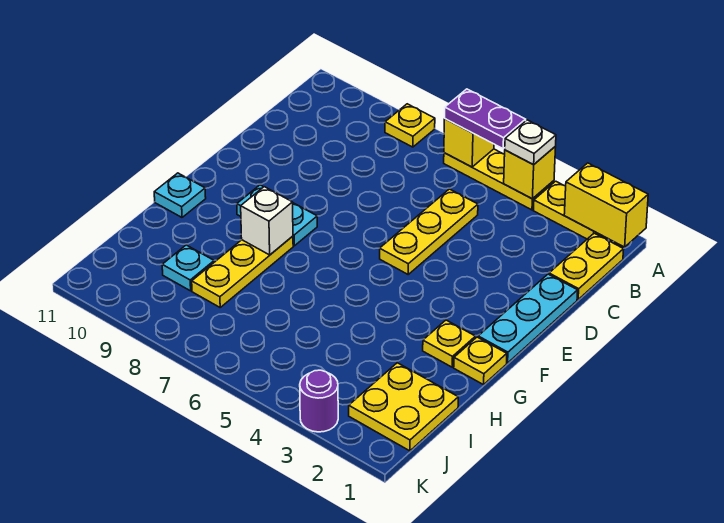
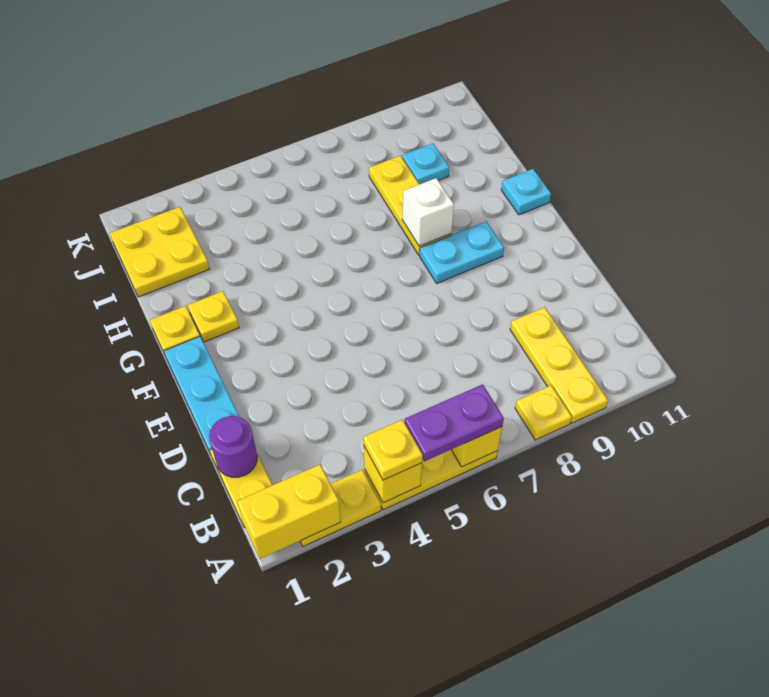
white plate A4 level 3 -> yellow plate A4 level 3
yellow plate C5:E5 level 1 -> yellow plate A9:C9 level 1
purple round brick K3 level 1 -> purple round brick C1 level 2

